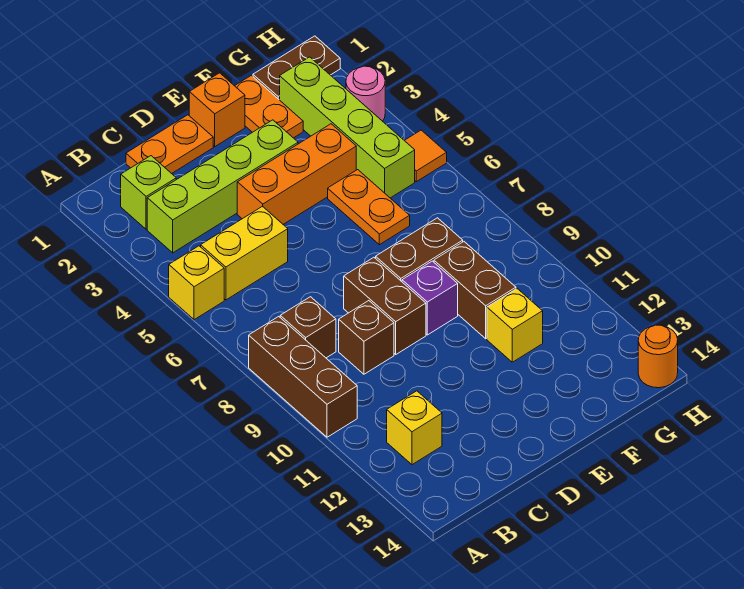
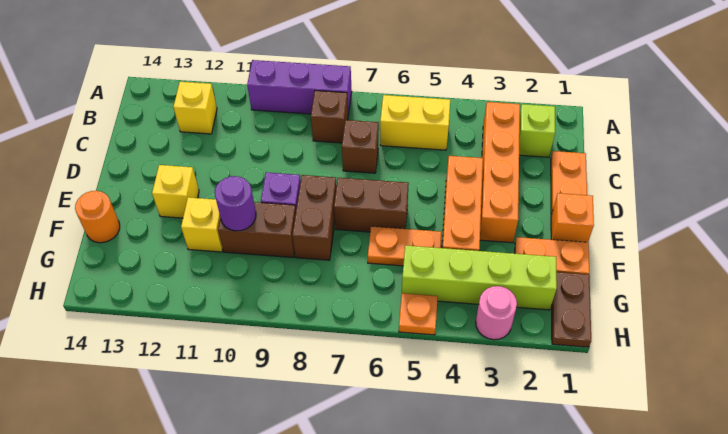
yellow brick A5 level 1 -> yellow brick E12 level 1
brown brick A8:A10 level 1 -> purple brick A8:A10 level 1
lime brick B3:E3 level 1 -> orange brick B3:E3 level 1
yellow brick B5:C5 level 1 -> yellow brick B5:B6 level 1
brown brick C9 level 1 -> brown brick C7 level 1
brown brick D8:D9 level 1 -> brown brick E6:E7 level 1
none -> purple round brick F10 level 2
orange tile H5 level 1 -> orange plate H5 level 1
orange round brick H14 level 1 -> orange round brick F14 level 1

